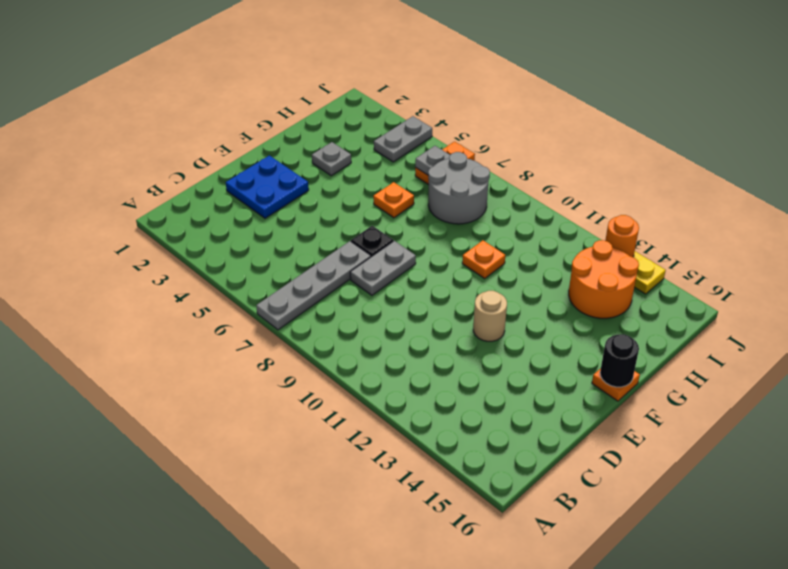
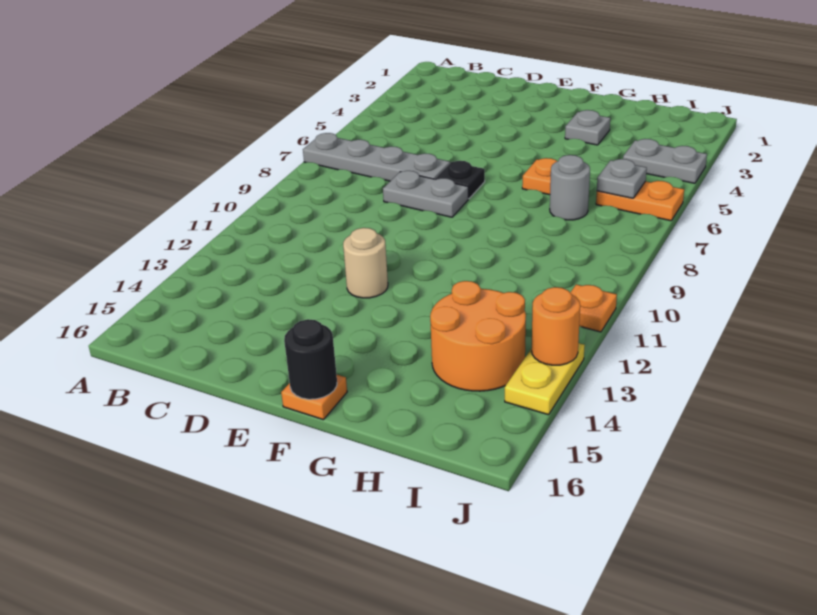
blue plate D2:E3 level 1 -> none
orange plate G10 level 1 -> orange plate J11 level 1
grey round brick H7:I8 level 1 -> grey round brick H7 level 1

